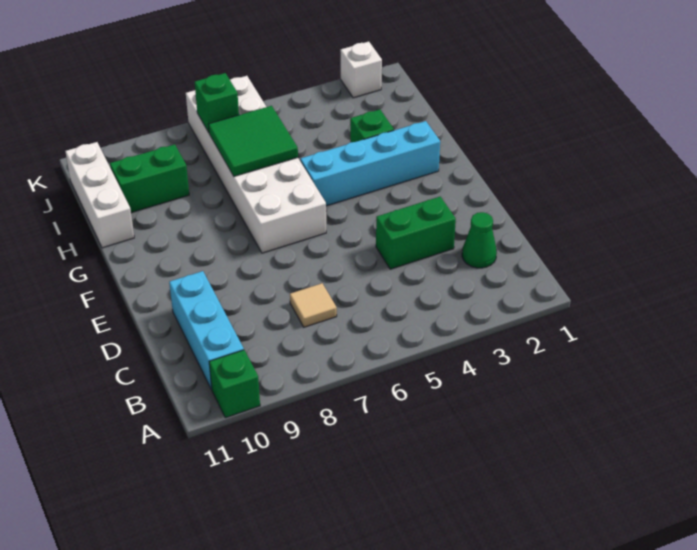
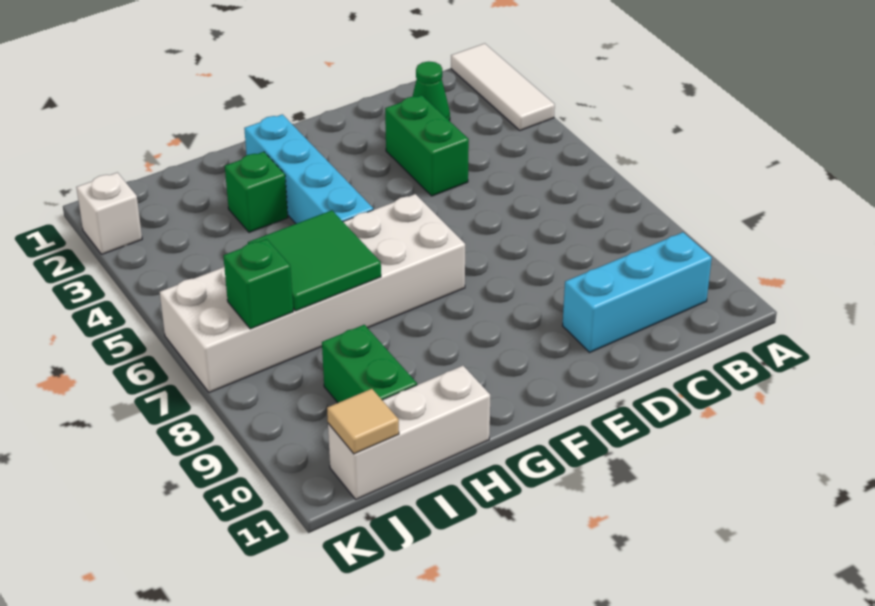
none -> white tile A1:A3 level 1
green brick A10 level 1 -> none
tan tile C7 level 1 -> tan tile J11 level 2

